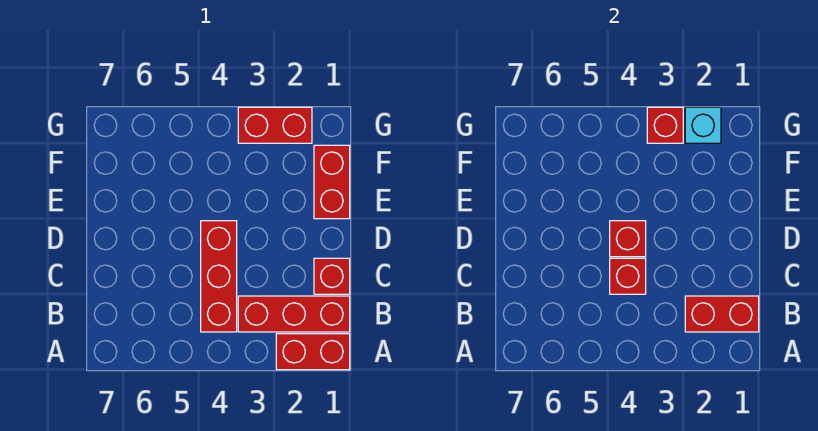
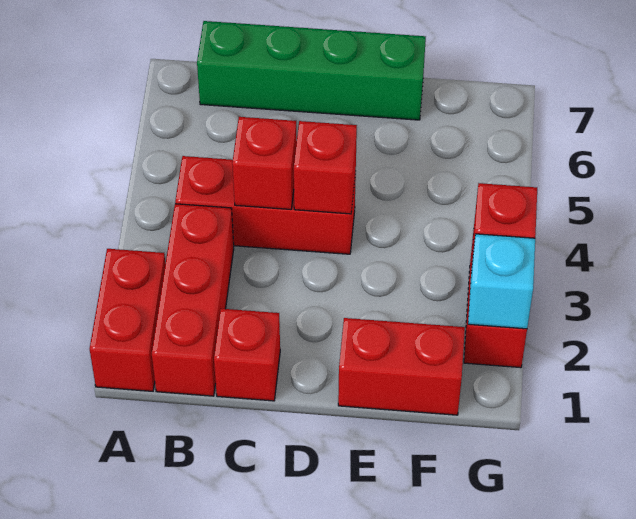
red brick B1:B2 level 2 -> none
none -> green brick B7:E7 level 1

